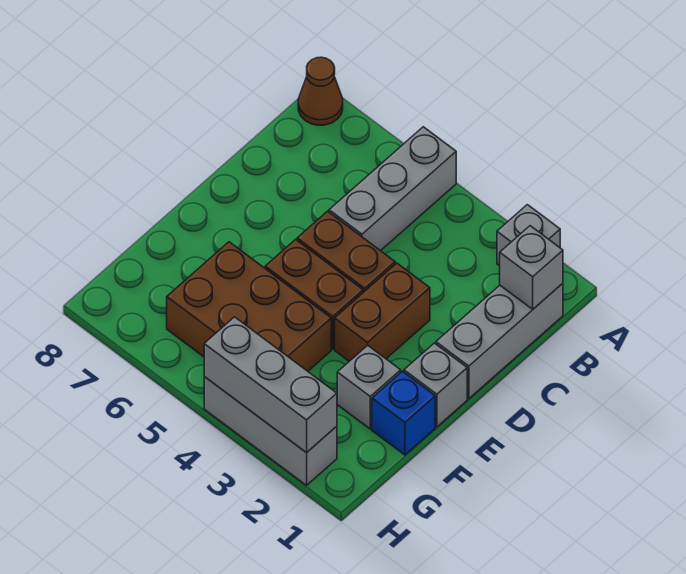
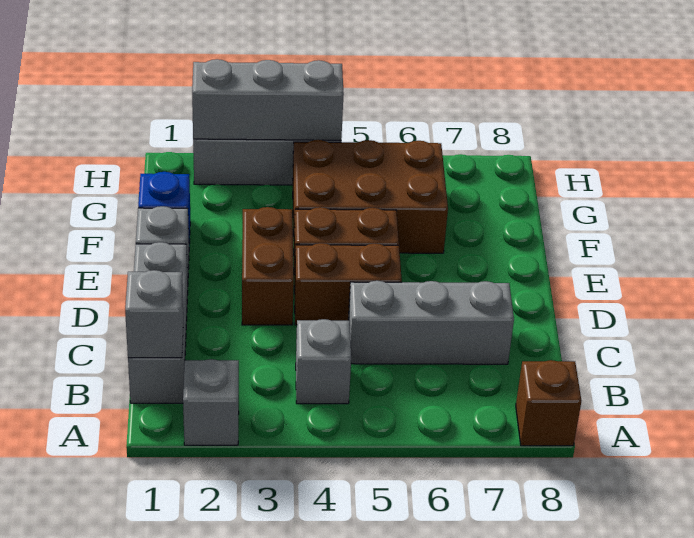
grey brick A5:C5 level 1 -> grey brick C5:C7 level 1
brown cone A8 level 1 -> brown brick A8 level 1
grey brick F2 level 1 -> grey brick B4 level 1

